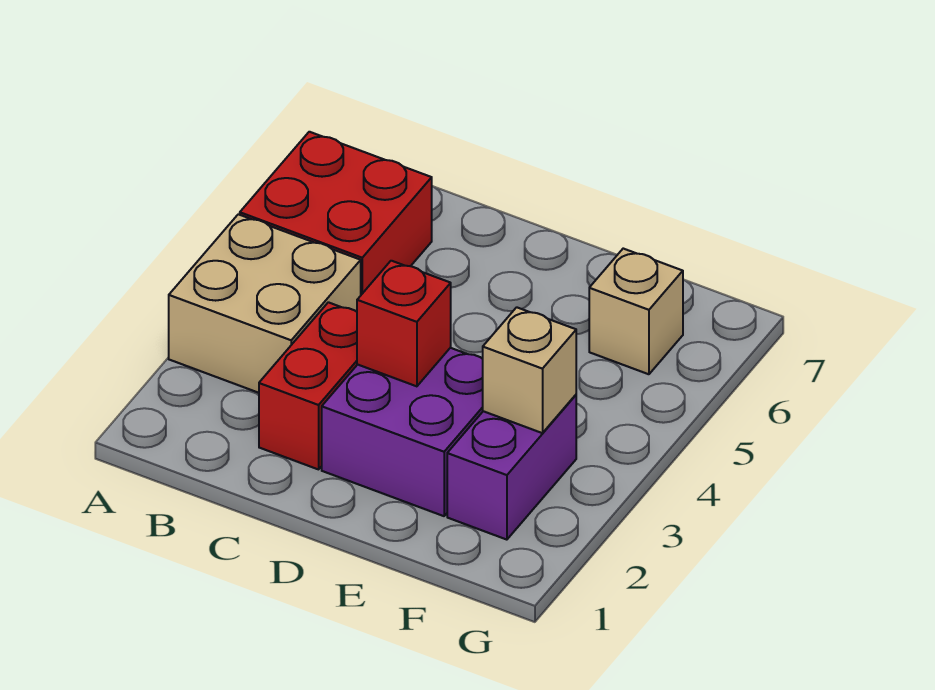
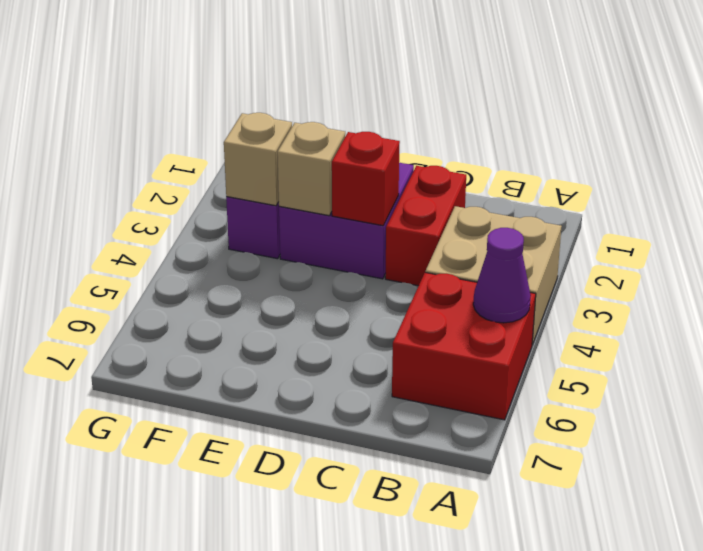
none -> purple cone A5 level 2
tan brick F6 level 1 -> tan brick E3 level 2

